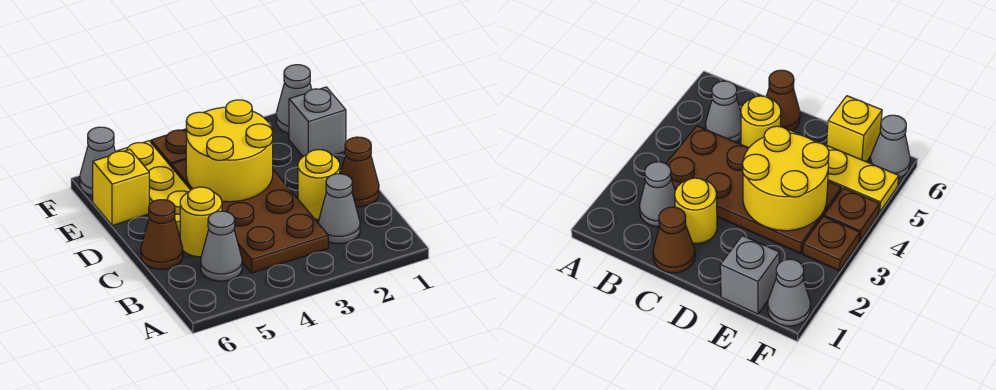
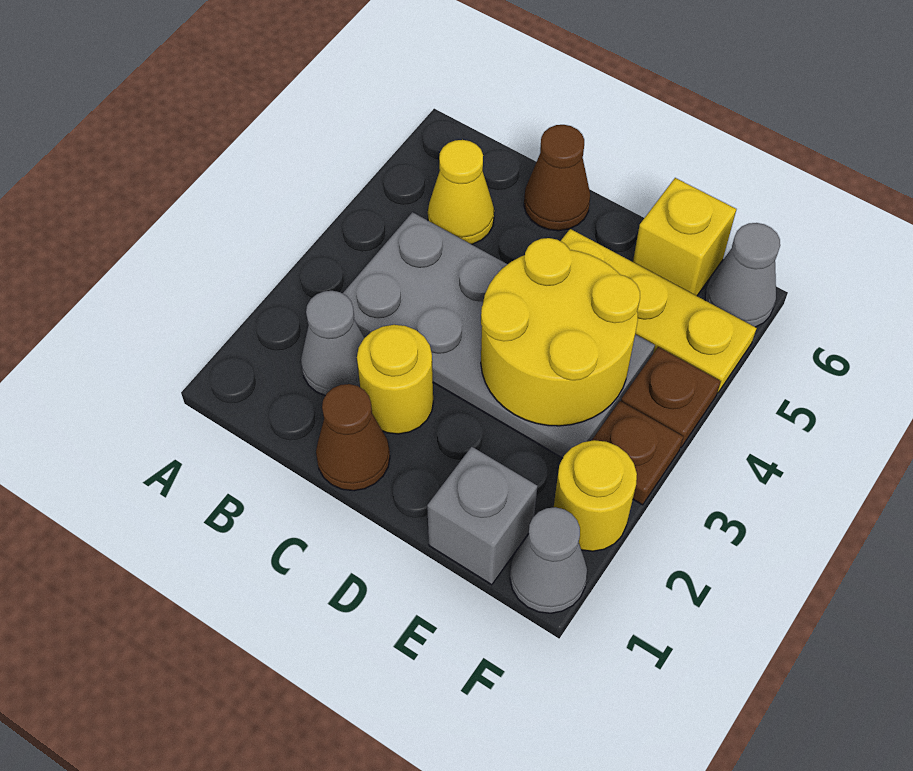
brown plate B3:E4 level 1 -> grey plate B3:E4 level 1
grey cone B5 level 1 -> yellow cone B5 level 1
yellow round brick C5 level 1 -> yellow round brick F2 level 1

